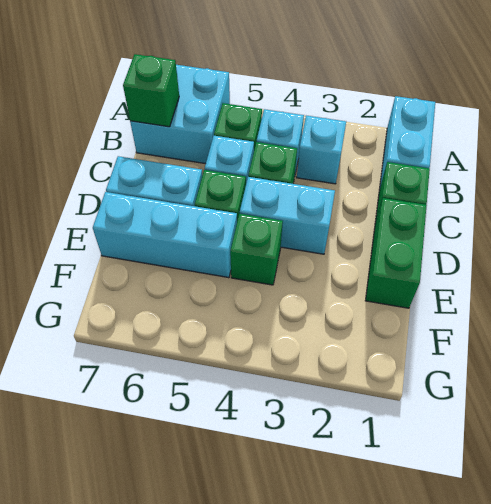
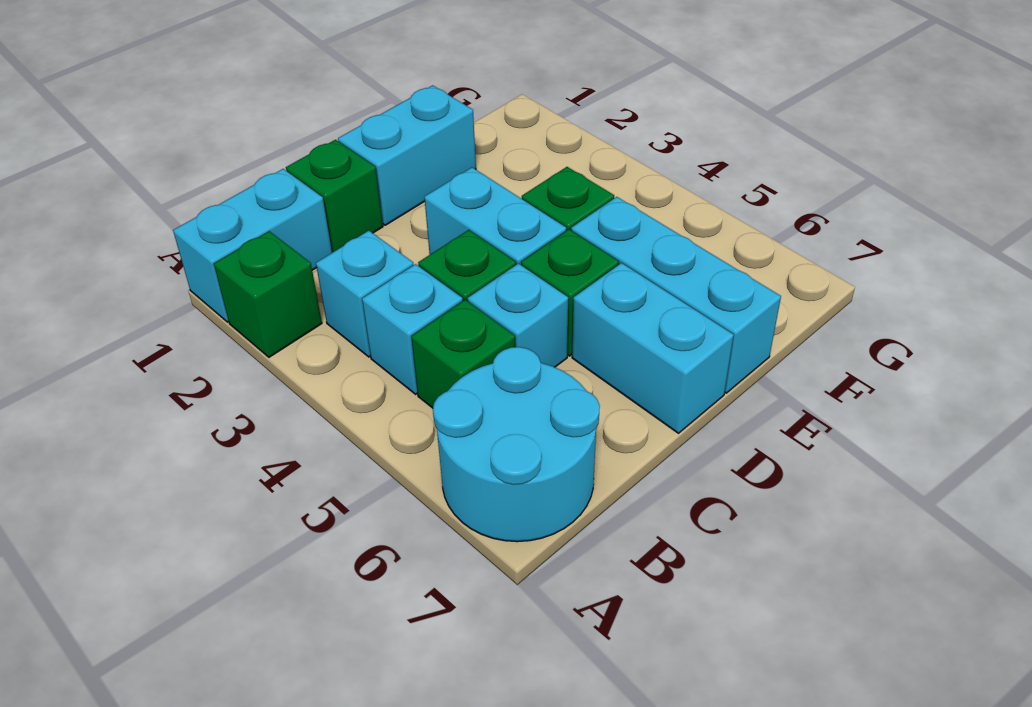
cyan brick A6:B7 level 1 -> cyan round brick A6:B7 level 1
green brick B7 level 2 -> green brick A2 level 1
green brick D1:E1 level 1 -> cyan brick D1:E1 level 1

